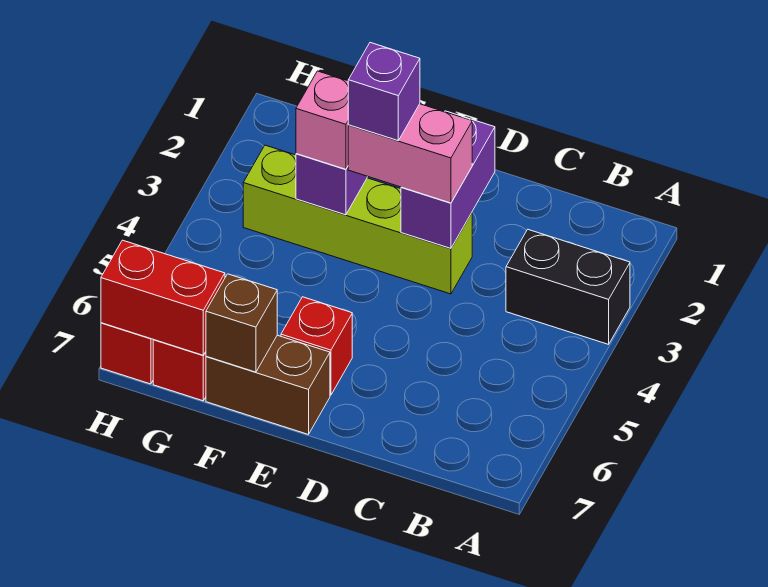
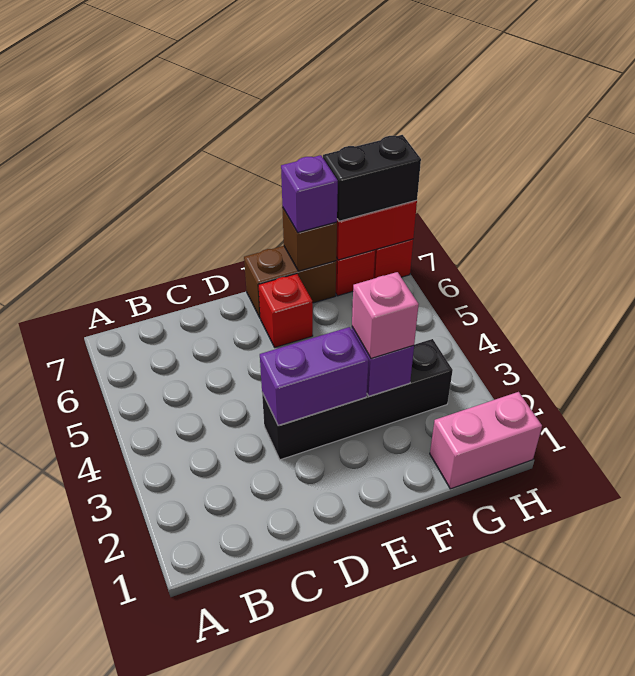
black brick A3:B3 level 1 -> black brick G7:H7 level 3
purple brick D2:D3 level 2 -> purple brick D3:E3 level 2
lime brick D3:G3 level 1 -> black brick D3:G3 level 1
pink brick D3:E3 level 3 -> pink brick G1:H1 level 1
purple brick E3 level 4 -> purple brick F7 level 3

